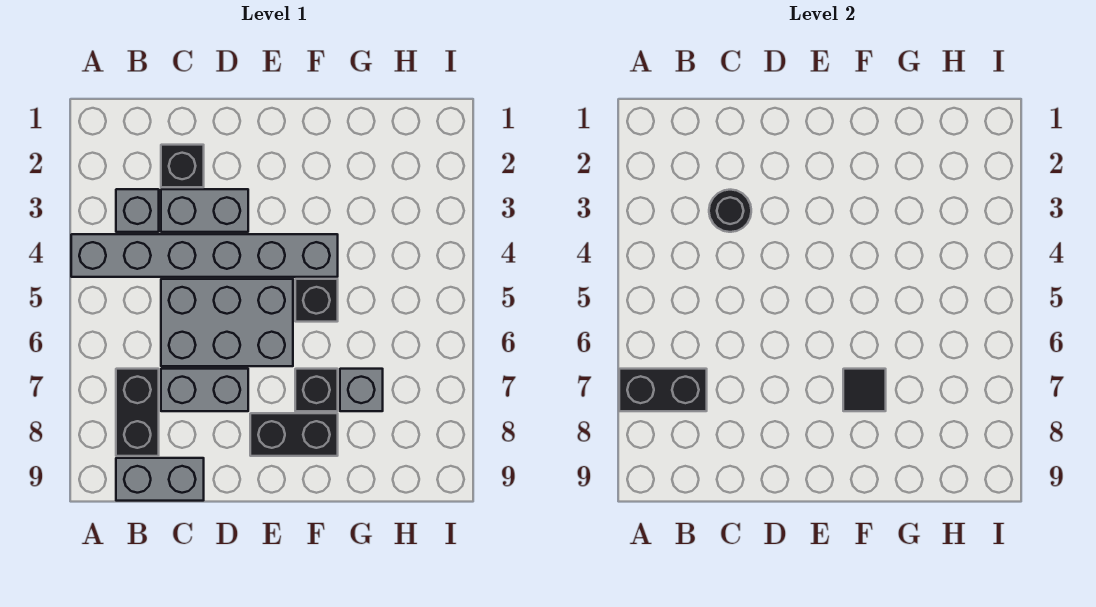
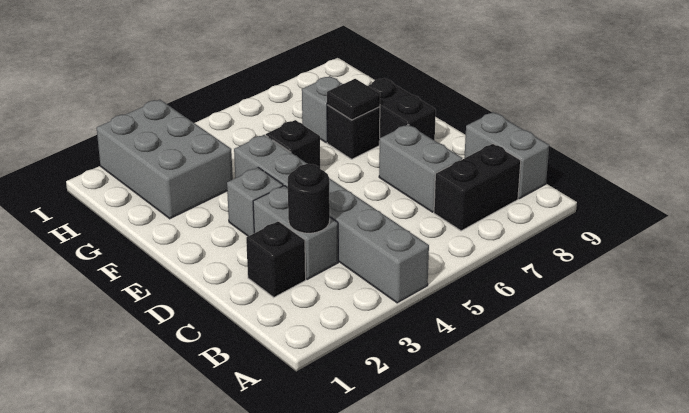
black brick A7:B7 level 2 -> none
grey brick B3 level 1 -> grey brick E3 level 1
grey brick C5:E6 level 1 -> grey brick G2:I3 level 1

